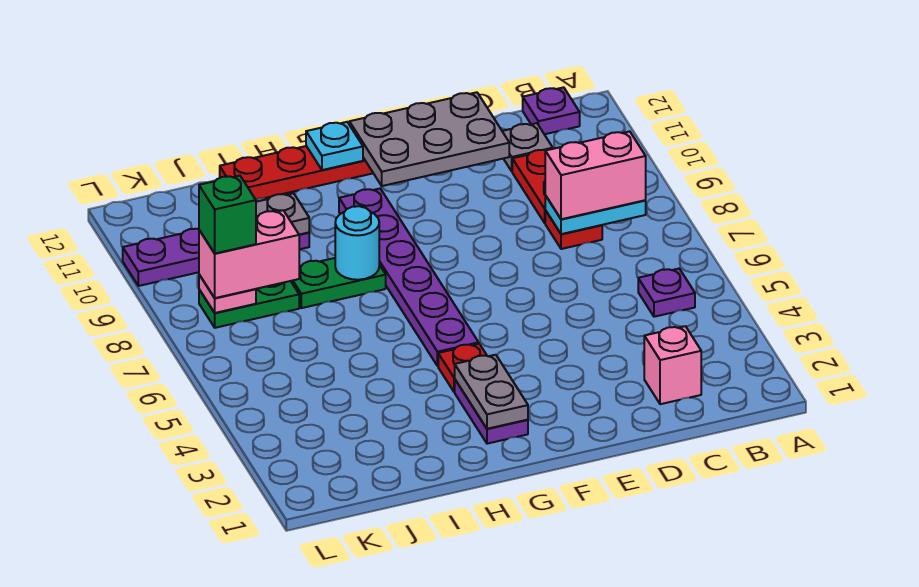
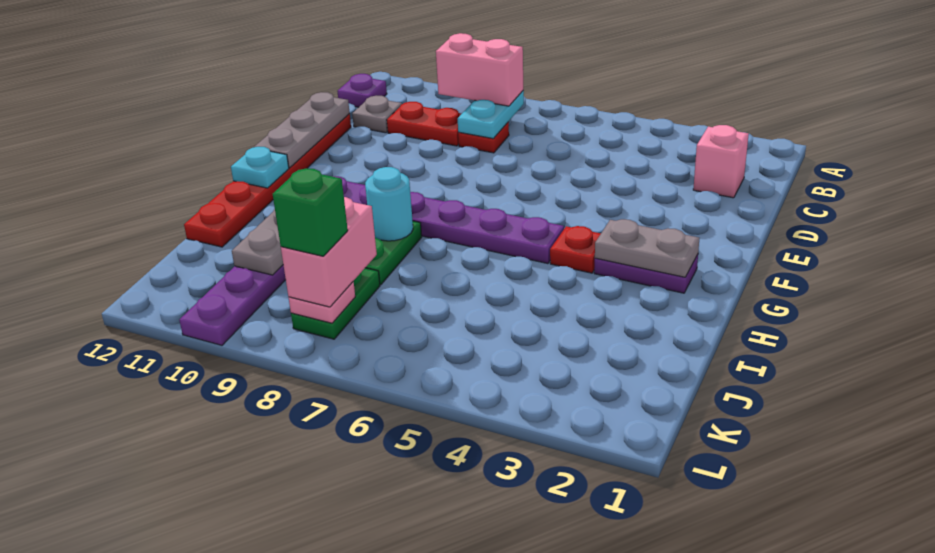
purple plate B5 level 1 -> none
pink brick B8:C8 level 3 -> pink brick B8:B9 level 3
grey plate D11:F12 level 2 -> grey plate D12:F12 level 2

